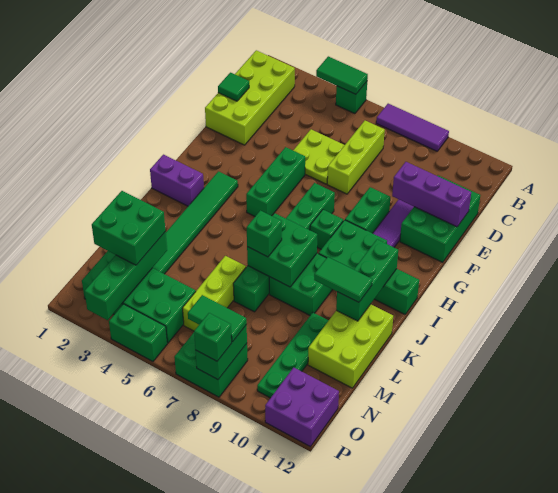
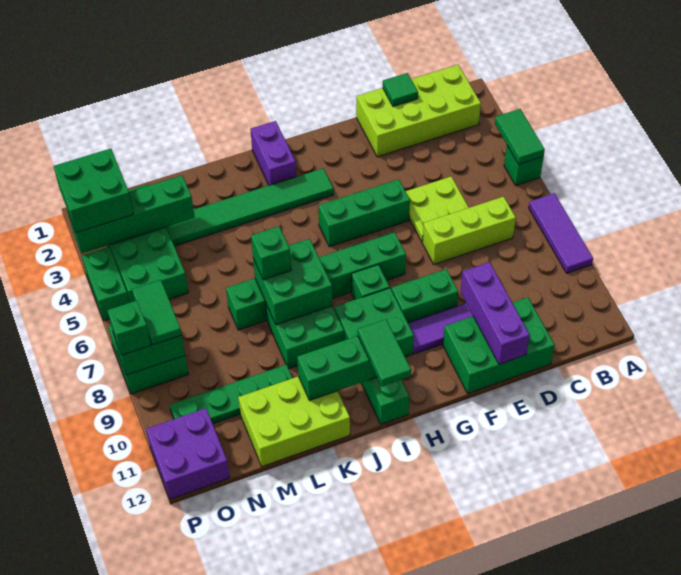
green tile K10:K11 level 3 -> green tile I11:I12 level 3
lime brick L6:N6 level 1 -> none
green brick M2:N3 level 3 -> green brick O2:P3 level 3

